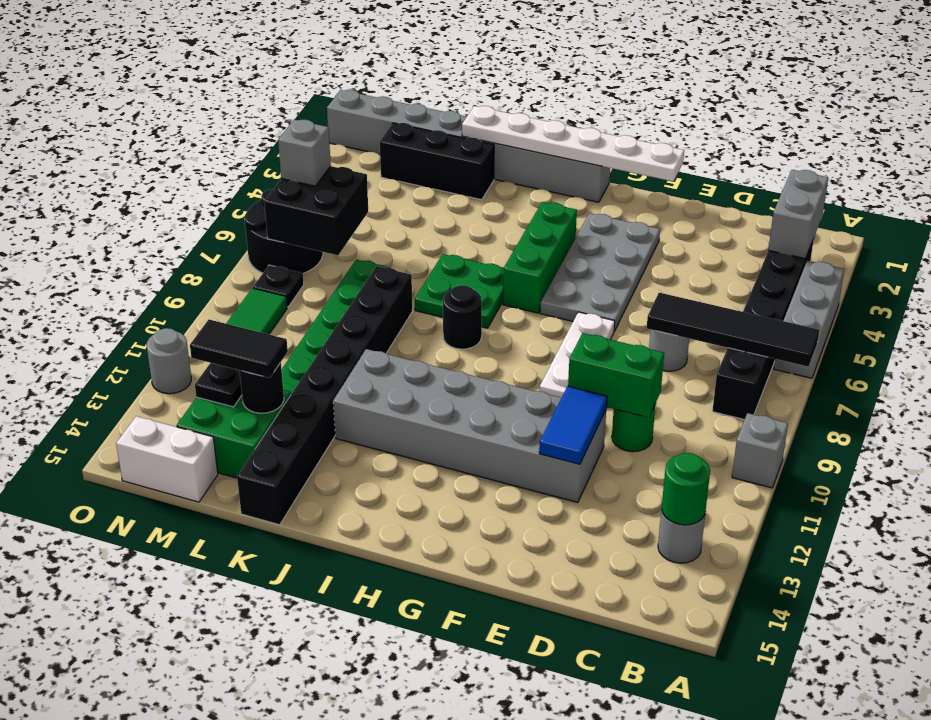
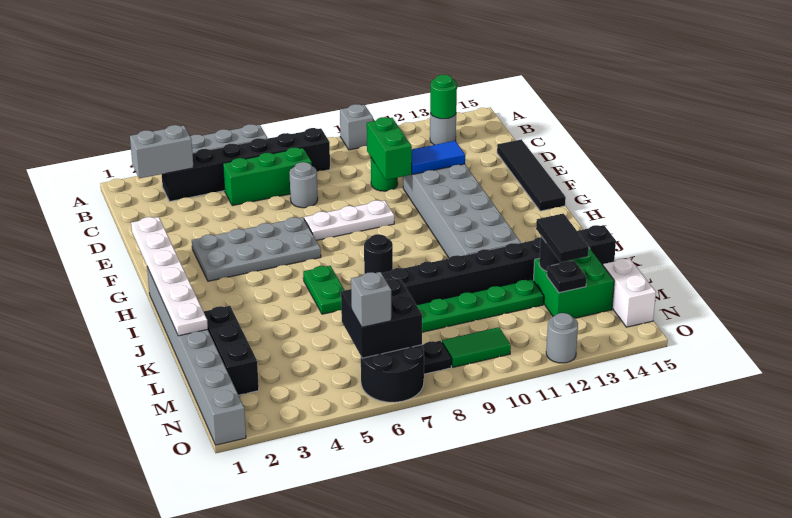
black tile A7:D7 level 2 -> black tile D15:G15 level 1
green brick H4:H6 level 1 -> green brick C5:C7 level 1
green plate I6:J7 level 1 -> green plate I6:J6 level 1

